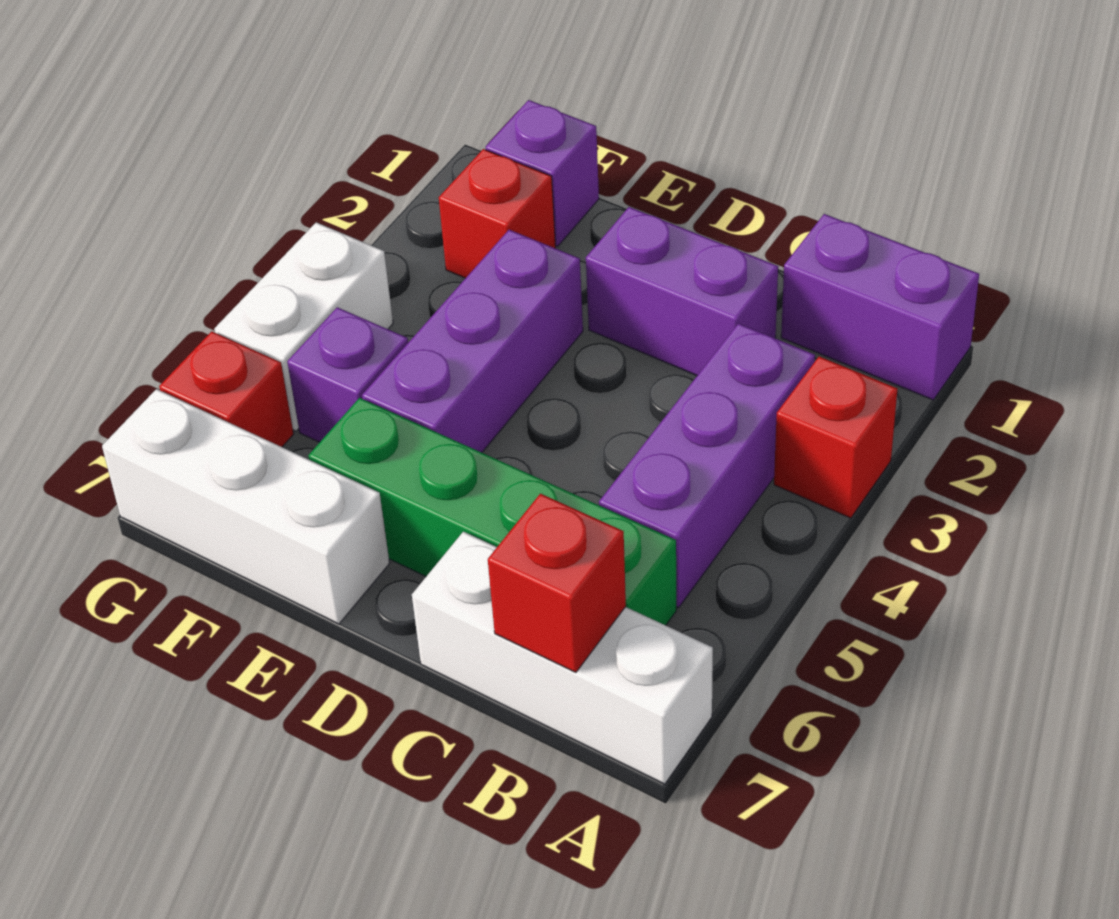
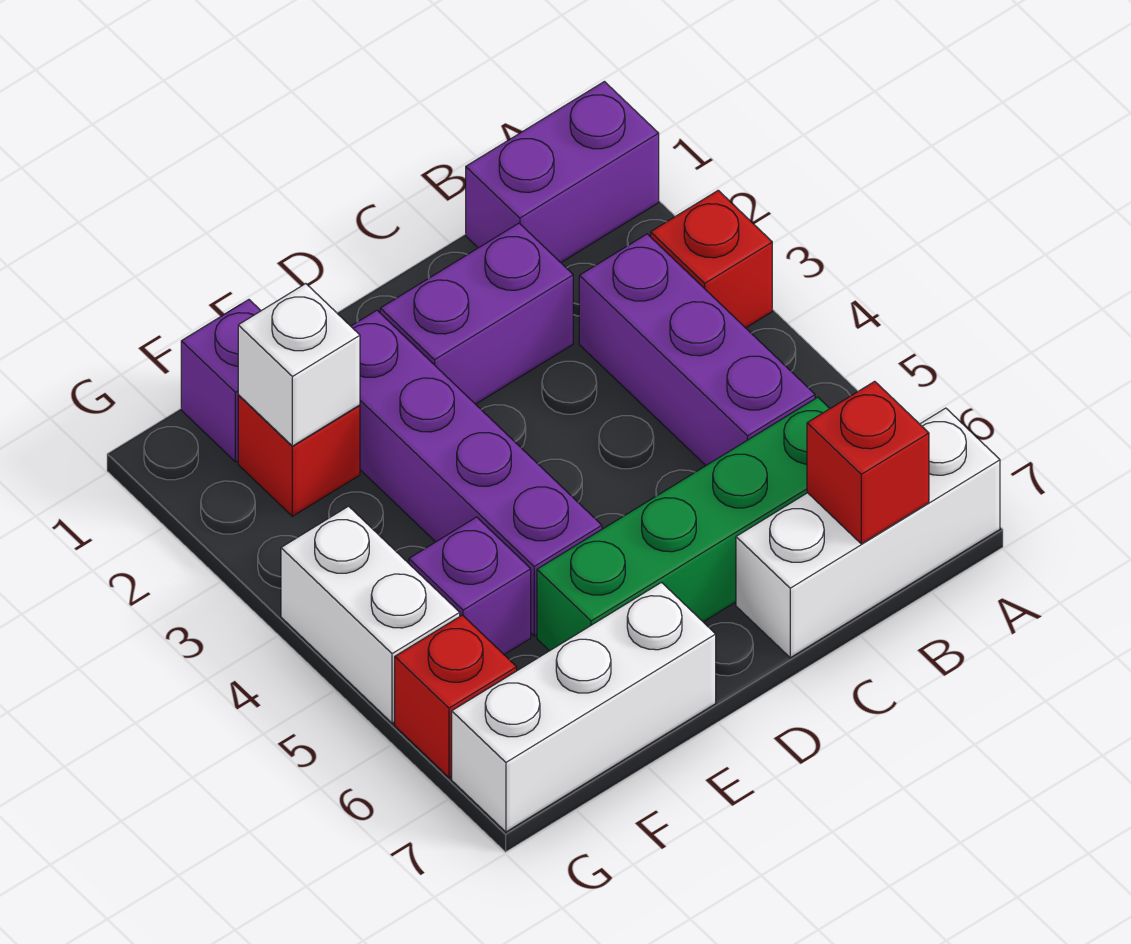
purple brick E3:E5 level 1 -> purple brick E2:E5 level 1
none -> white brick F2 level 2

